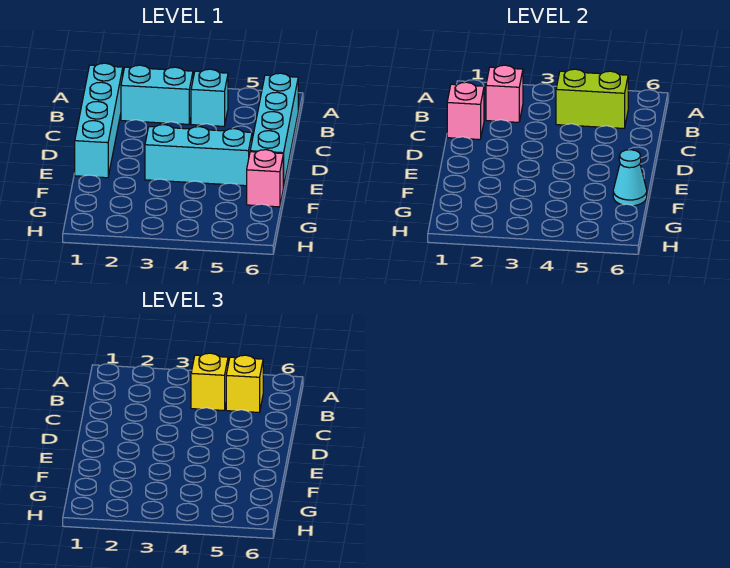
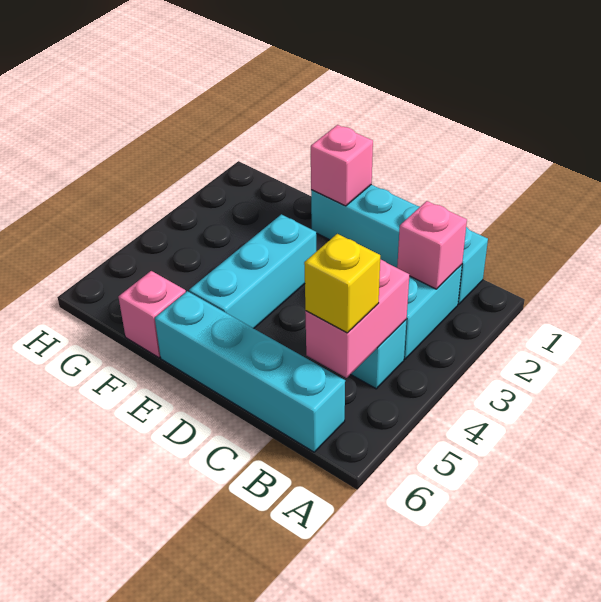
lime brick B4:B5 level 2 -> pink brick B4:B5 level 2
yellow brick B4 level 3 -> none
pink brick C1 level 2 -> pink brick E1 level 2
cyan cone F6 level 2 -> none

